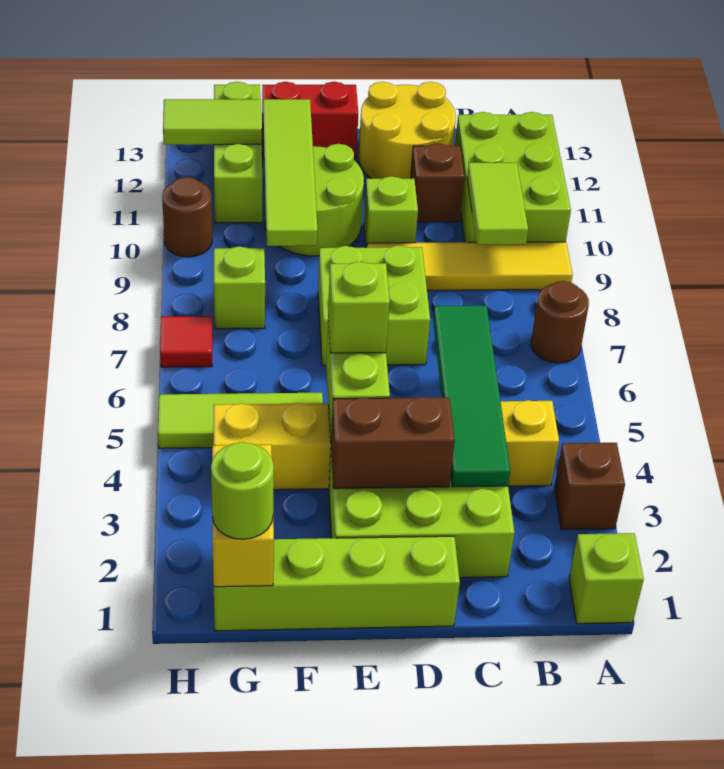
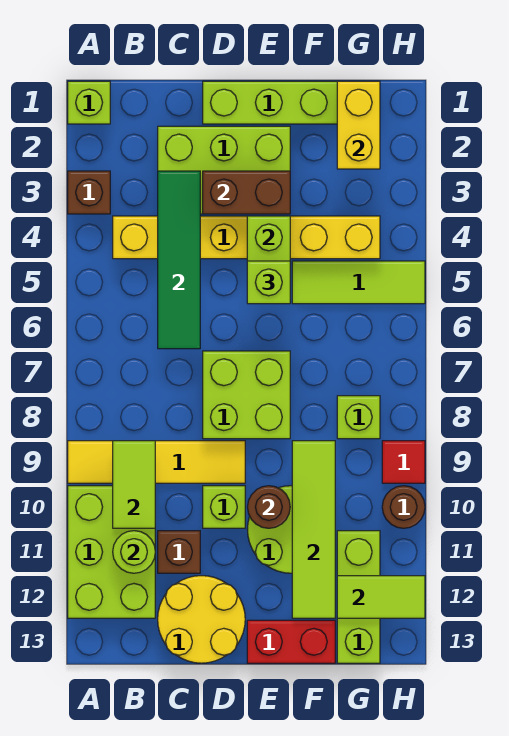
brown round brick A7 level 1 -> brown round brick E10 level 2
lime round brick G1 level 3 -> lime round brick B11 level 2
red tile H7 level 1 -> red tile H9 level 1

